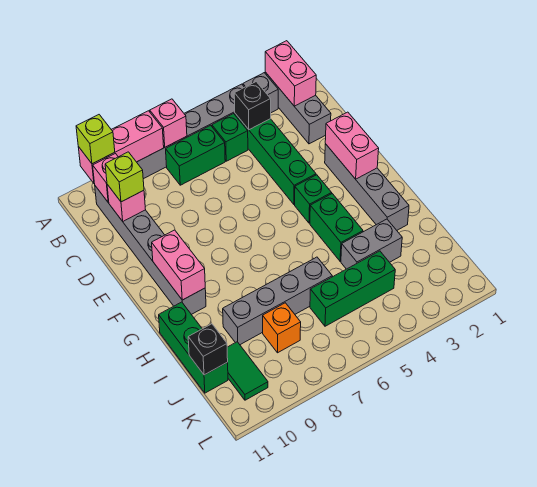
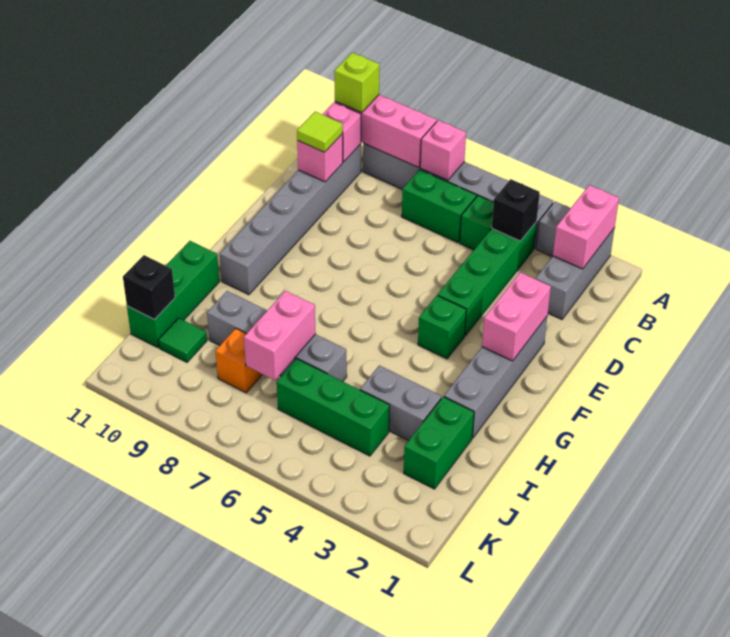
lime brick C10 level 3 -> lime tile C10 level 3
pink brick F10:G10 level 2 -> pink brick I7:J7 level 2
green brick G4:H4 level 1 -> green brick I2:J2 level 1
green tile J10:K10 level 1 -> green tile J10 level 1

